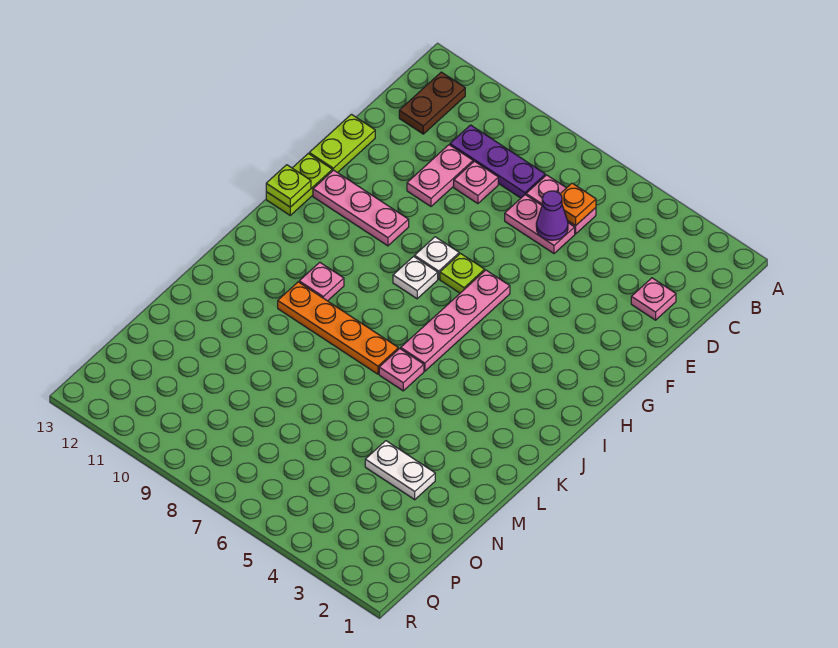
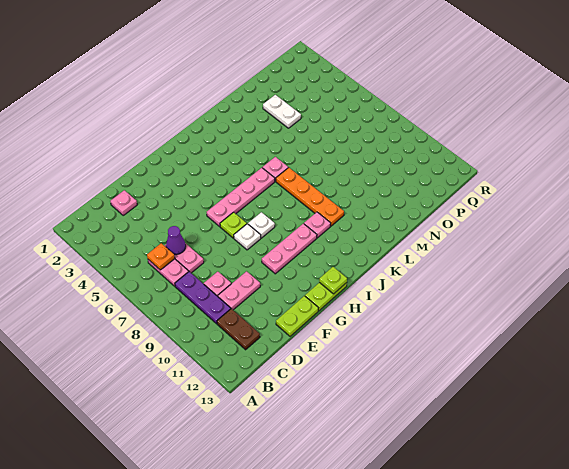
brown plate B12:C12 level 1 -> brown plate C11:C12 level 1
pink plate G10:G12 level 1 -> pink plate G10:I10 level 1

